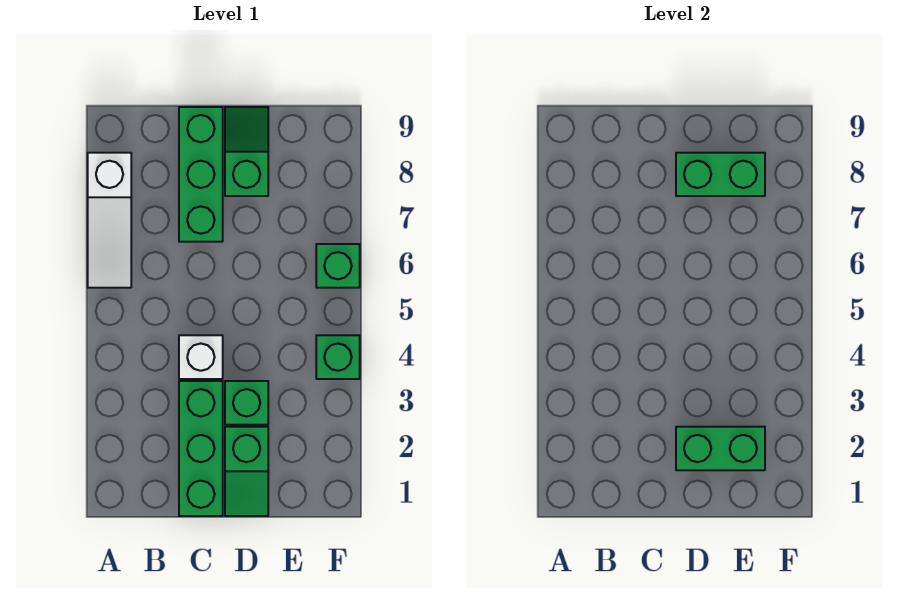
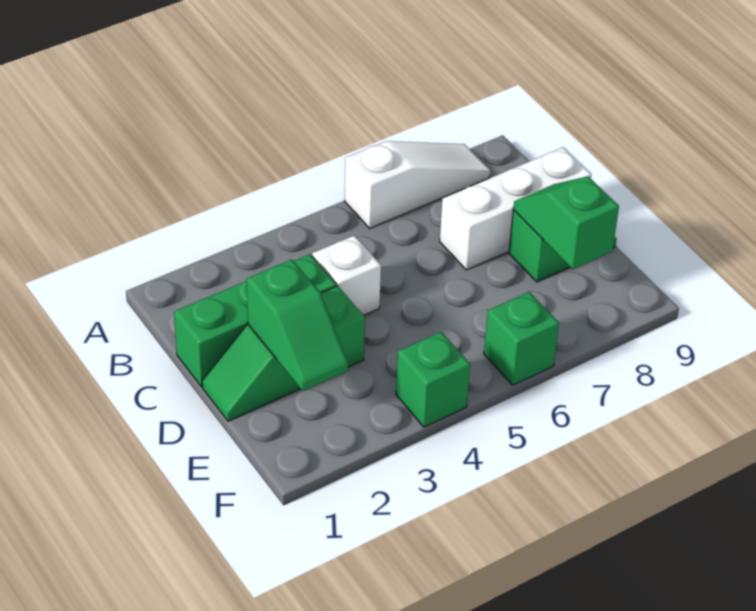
white slope A6:A8 level 1 top 8 -> white slope A6:A8 level 1 top 6
green brick C7:C9 level 1 -> white brick C7:C9 level 1
green brick D2:E2 level 2 -> green slope D2:E2 level 2 top D
green brick D8:E8 level 2 -> green slope D8:E8 level 2 top E

